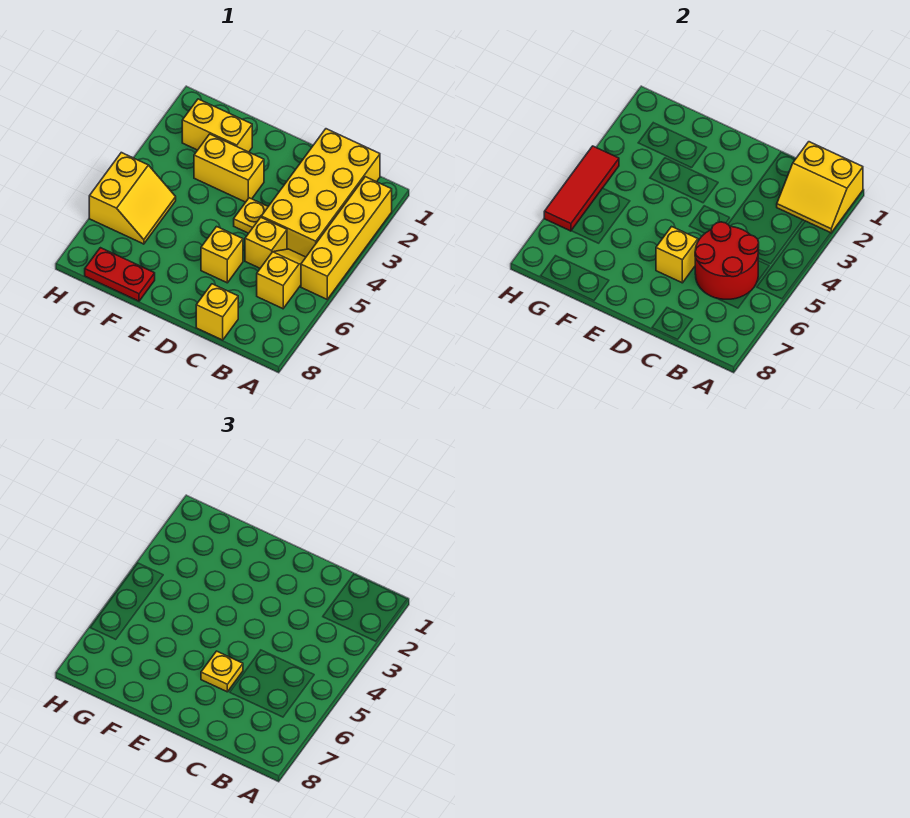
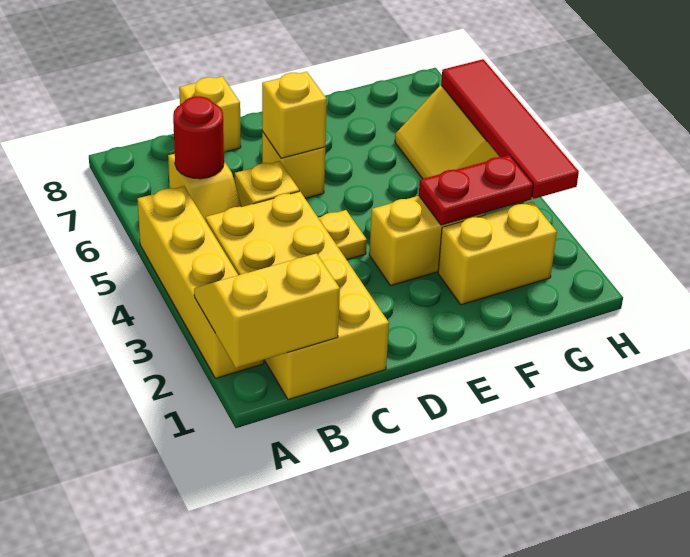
red round brick B5:C6 level 2 -> red round brick B6 level 2
yellow plate D6 level 3 -> none
red plate F8:G8 level 1 -> red plate F3:G3 level 2
red tile H4:H6 level 2 -> red tile H3:H6 level 2

